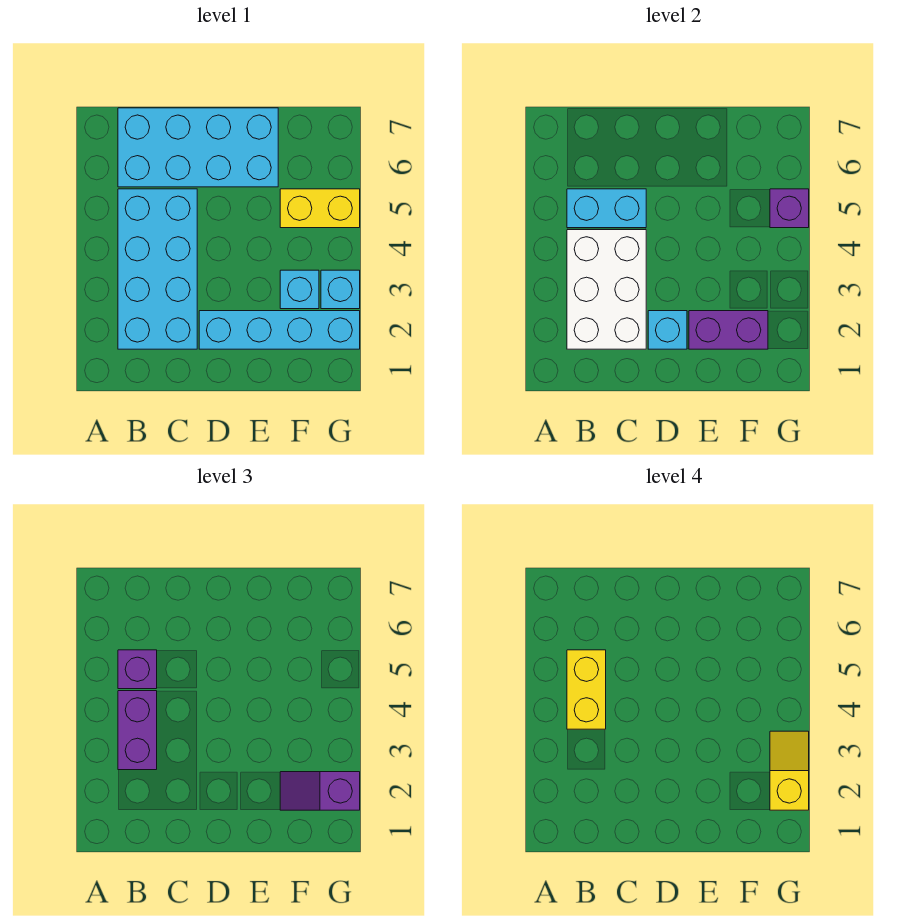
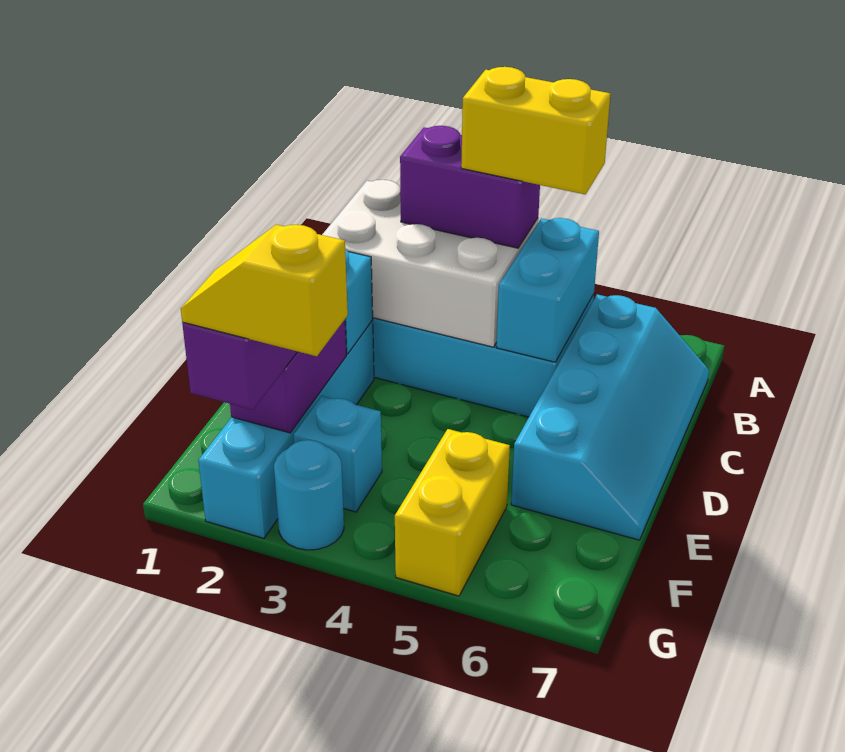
purple brick B5 level 3 -> none
cyan brick B6:E7 level 1 -> cyan slope B6:E7 level 1 top 6
yellow slope G2:G3 level 4 top 2 -> yellow slope G2:G3 level 4 top 3
cyan brick G3 level 1 -> cyan round brick G3 level 1
purple brick G5 level 2 -> none

